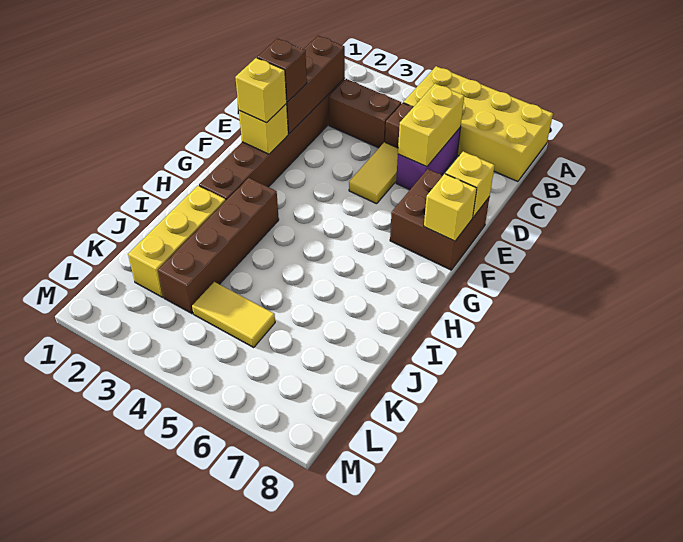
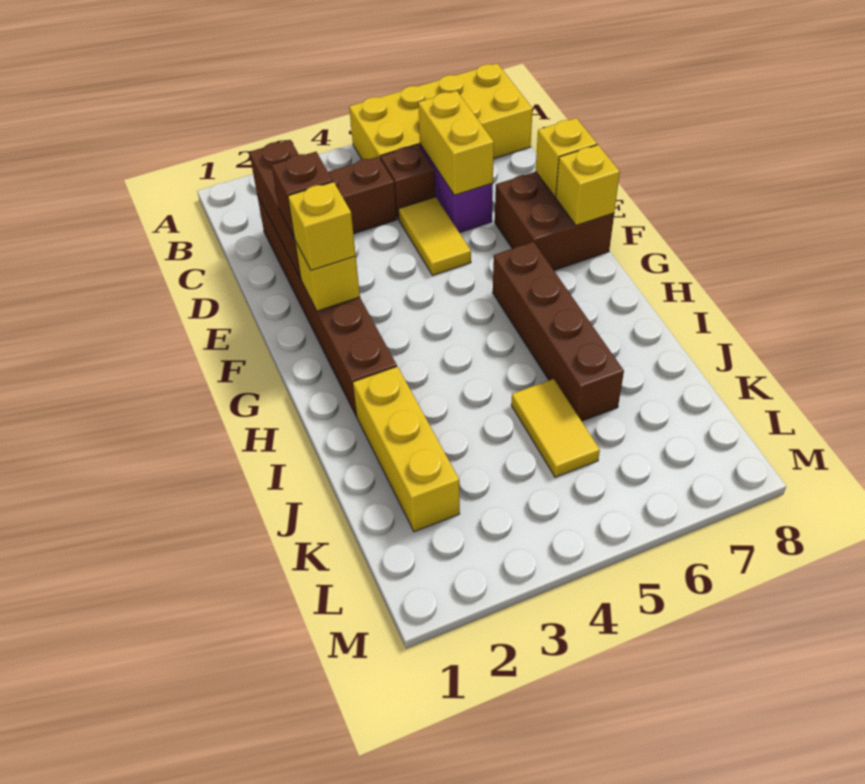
brown brick H3:K3 level 1 -> brown brick G6:J6 level 1
yellow tile K4:K5 level 1 -> yellow tile J5:K5 level 1

